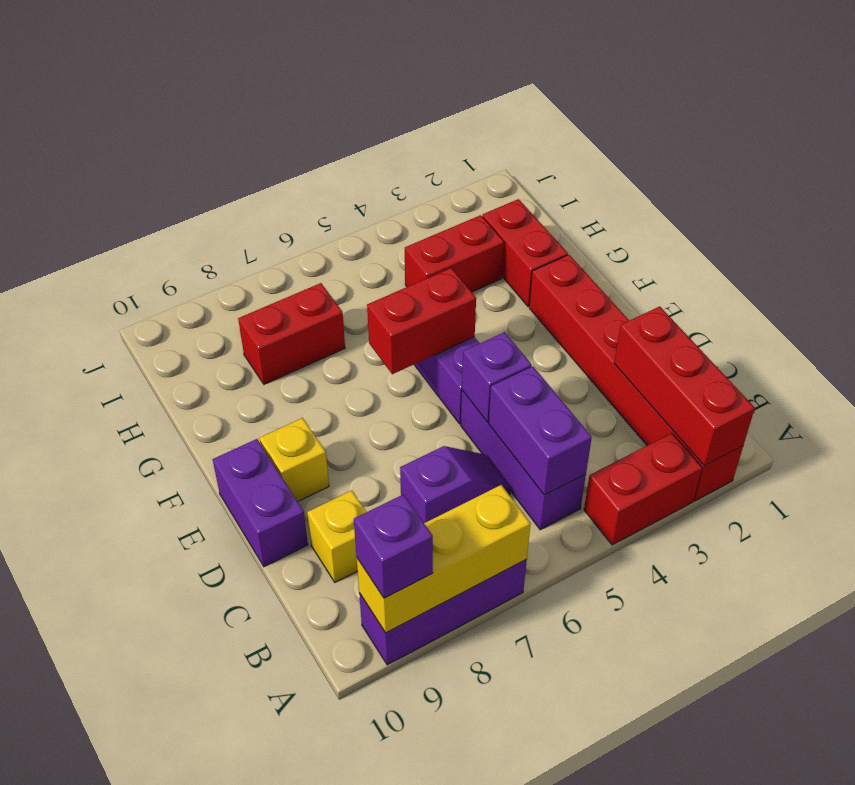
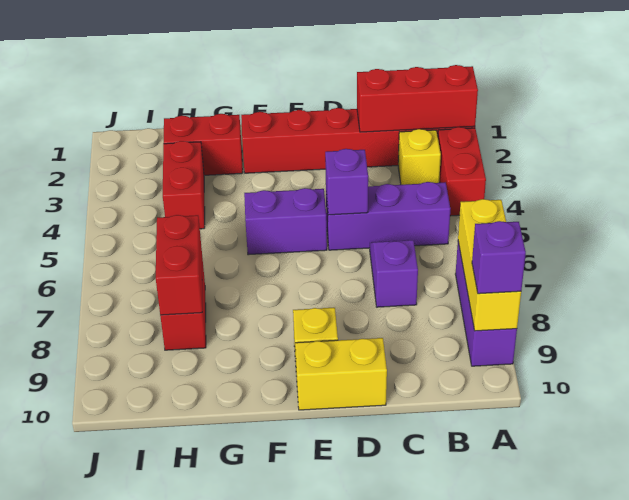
purple brick B5:C5 level 2 -> none
yellow brick C9 level 1 -> yellow brick B3 level 1
purple brick D10:E10 level 1 -> yellow brick D10:E10 level 1
red brick F5:F6 level 2 -> red brick H7:H8 level 2

